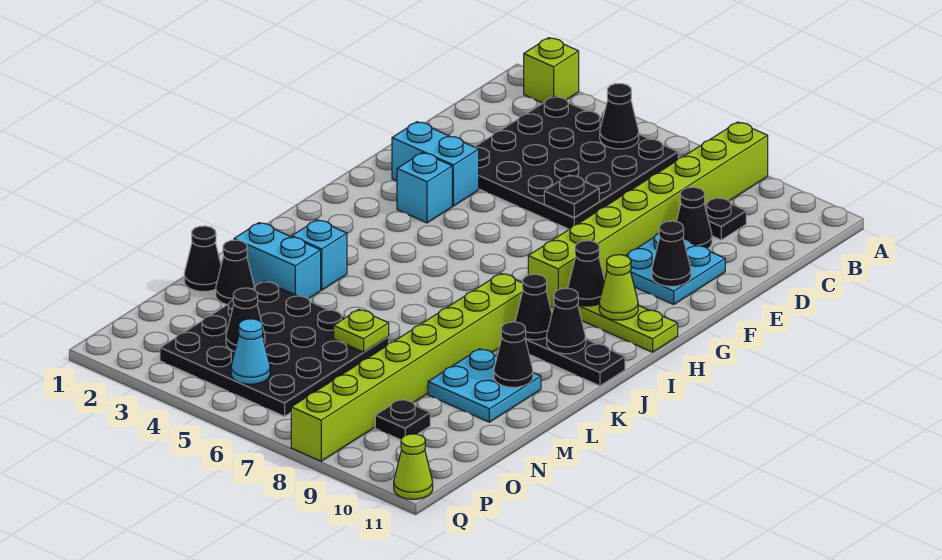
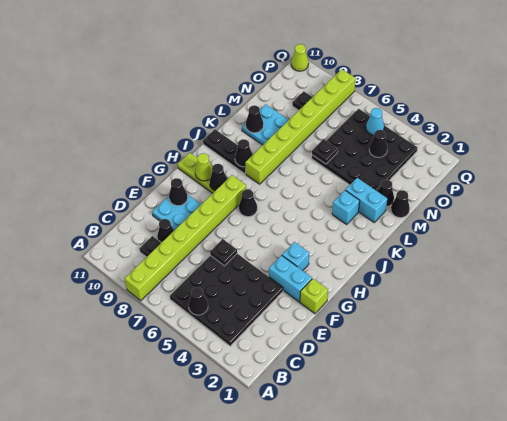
lime brick A2 level 1 -> lime brick F1 level 1
black cone J10 level 2 -> black cone H7 level 1
lime plate M6 level 2 -> black plate M6 level 2

